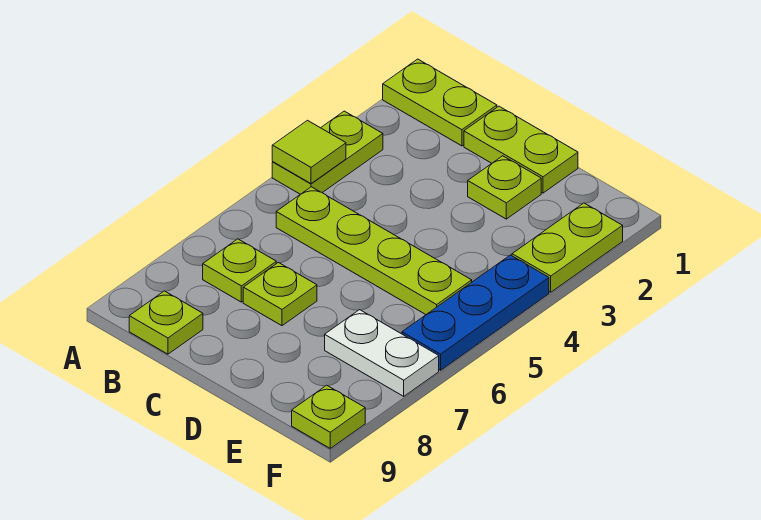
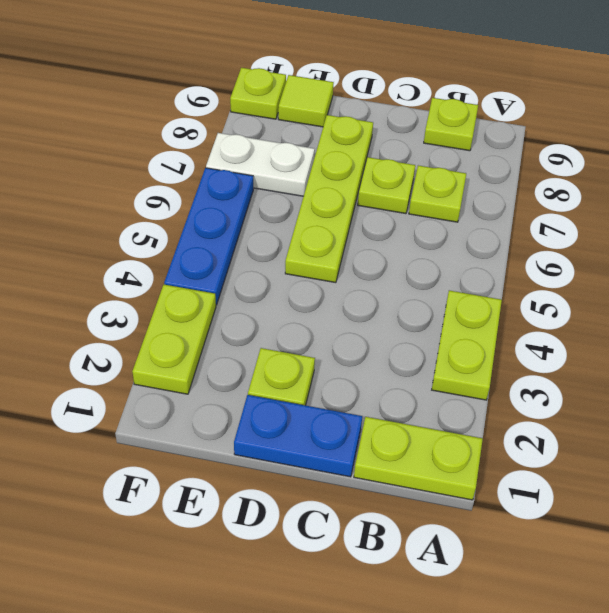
lime tile A4 level 2 -> lime tile E9 level 1
lime plate B5:E5 level 1 -> lime plate D5:D8 level 1
lime plate C1:D1 level 1 -> blue plate C1:D1 level 1

